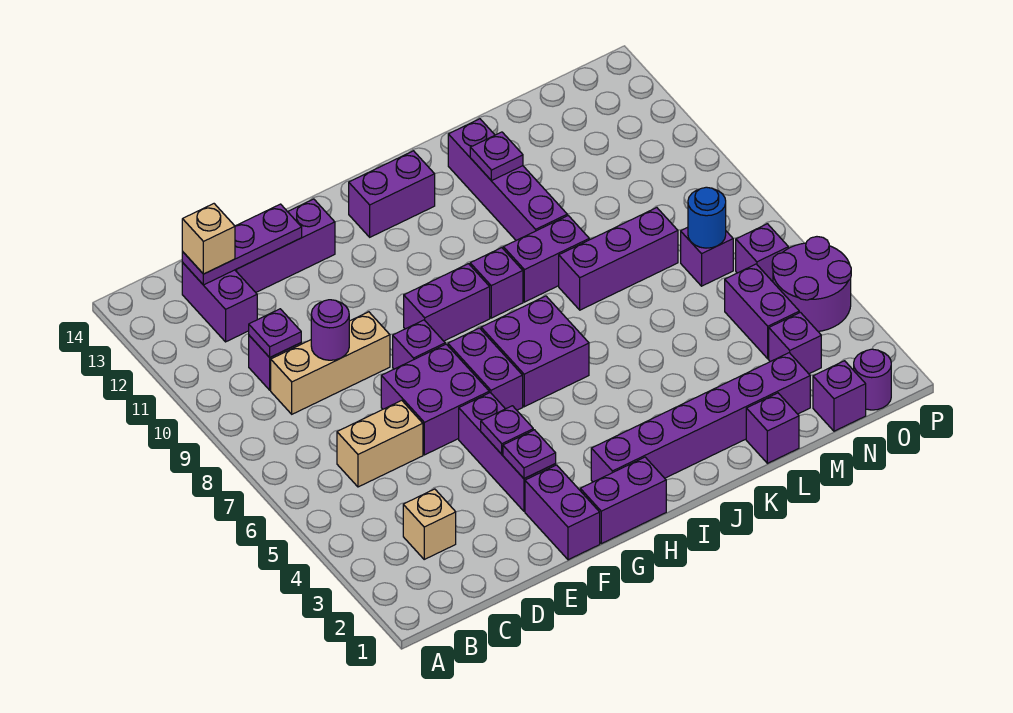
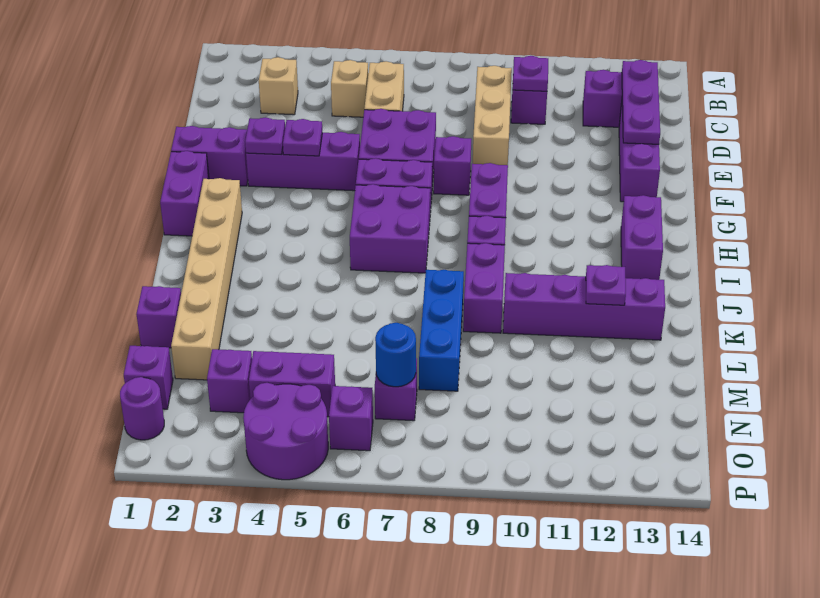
tan brick C13 level 3 -> tan brick C5 level 1
purple round brick D9 level 2 -> none
purple brick H2:M2 level 1 -> tan brick H2:M2 level 1
purple brick K8:M8 level 1 -> blue brick K8:M8 level 1

